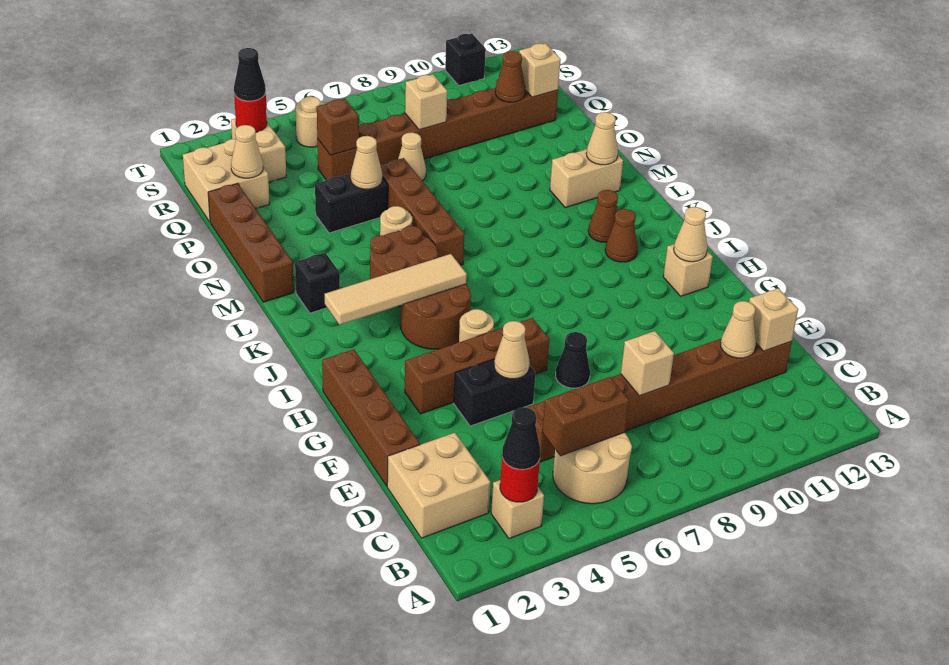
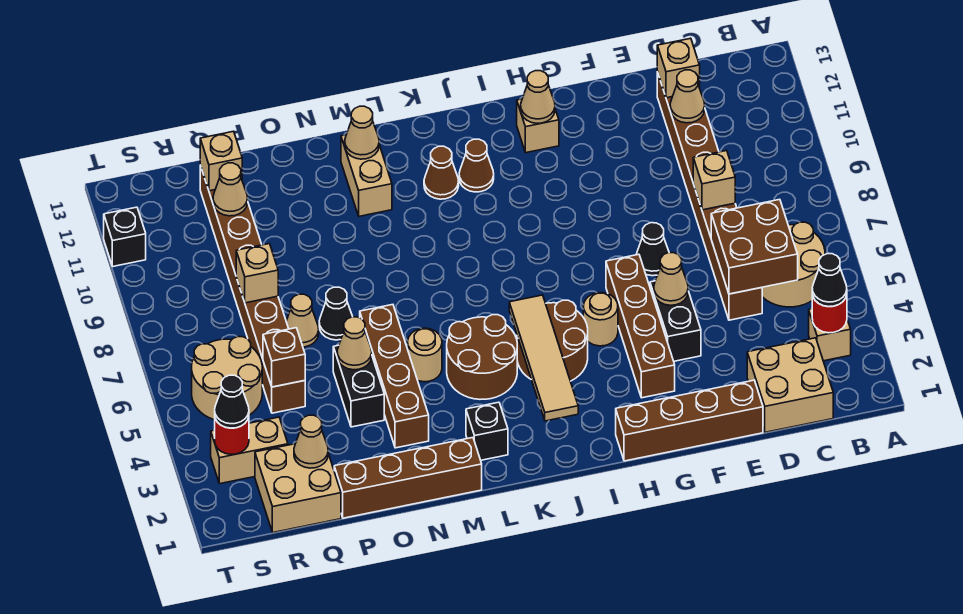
brown brick C5:C6 level 2 -> brown brick C5:D6 level 2
brown brick L6:O6 level 1 -> brown brick N3:N6 level 1
none -> black cone O7 level 1
brown cone Q11 level 2 -> tan cone Q11 level 2
tan round brick S5 level 1 -> tan round brick R5:S6 level 1

